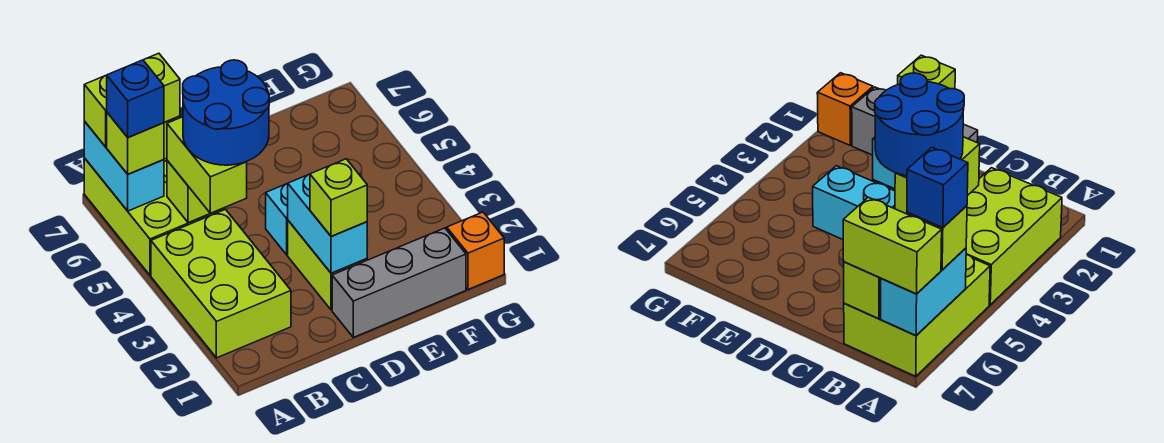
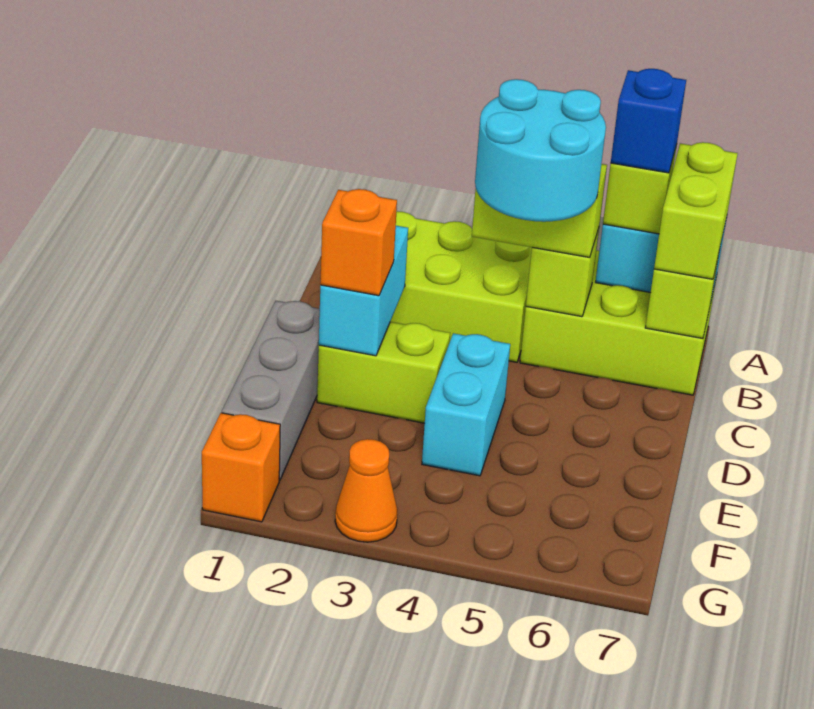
blue round brick B4:C5 level 4 -> cyan round brick B4:C5 level 4
cyan brick D2:D3 level 2 -> cyan brick C2:D2 level 2
lime brick D2 level 3 -> orange brick D2 level 3
none -> orange cone G3 level 1

